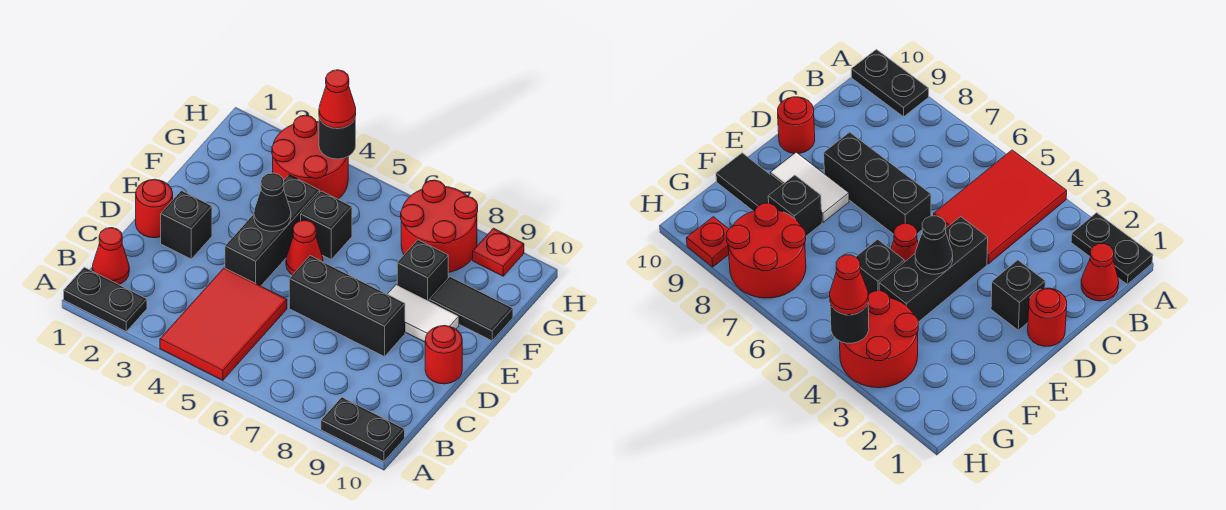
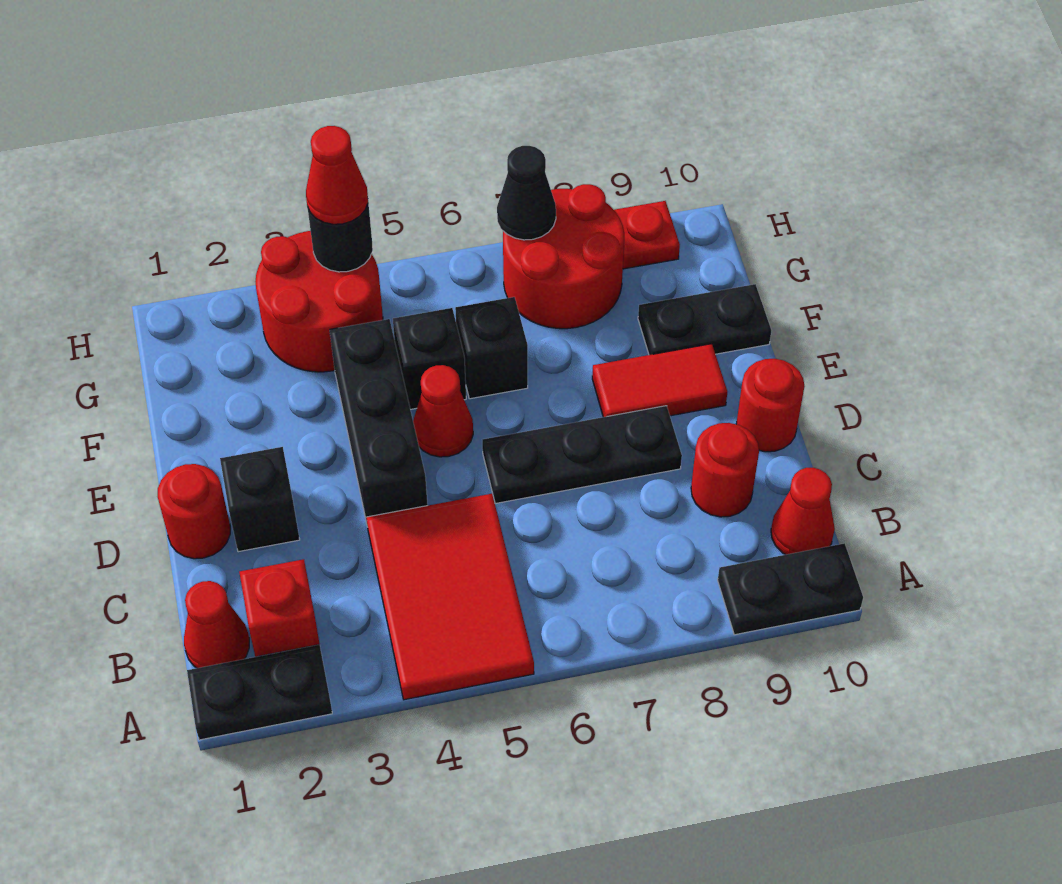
none -> red brick B2 level 1
none -> red cone B10 level 1
none -> red round brick C9 level 1
black brick D6:D8 level 1 -> black plate D6:D8 level 1
black cone E4 level 2 -> black cone H7 level 2
white tile E8:E9 level 1 -> red tile E8:E9 level 1
black brick F8 level 1 -> black brick F6 level 1
black tile F9:F10 level 1 -> black plate F9:F10 level 1

